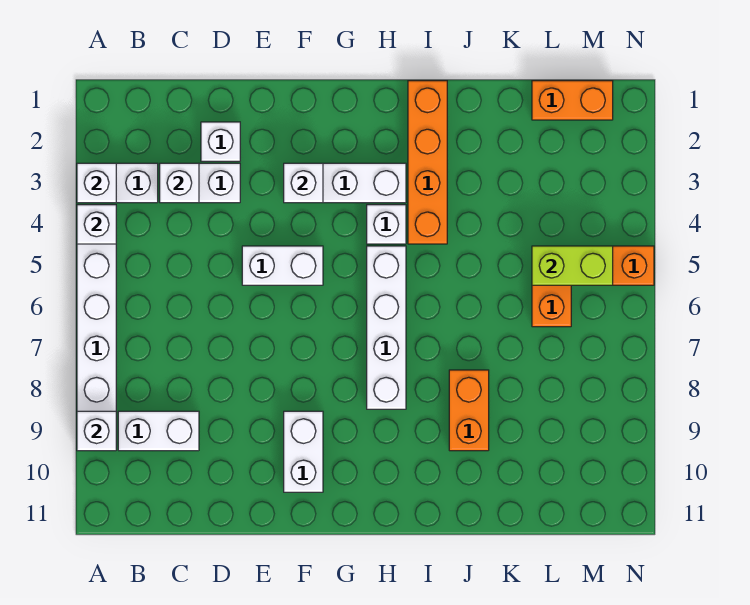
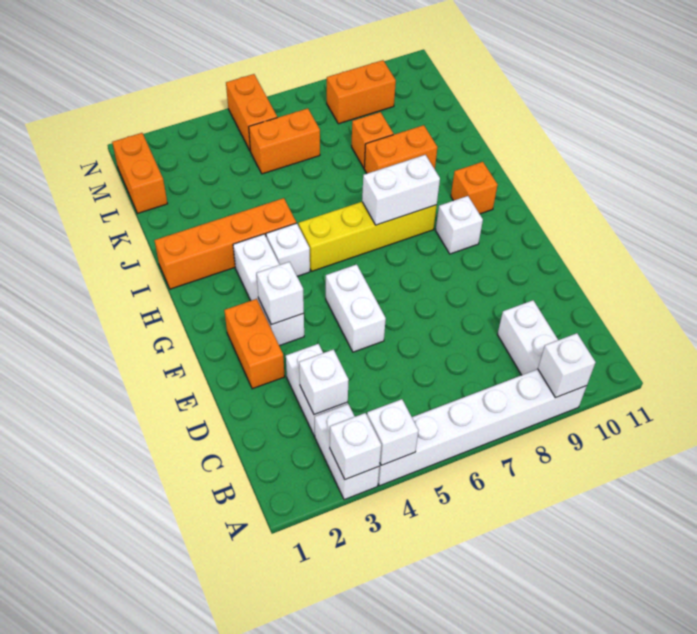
white brick D2 level 1 -> white brick G9 level 1
none -> orange brick E2:F2 level 1
white brick F9:F10 level 1 -> white brick H7:H8 level 2
white brick H5:H8 level 1 -> yellow brick H5:H8 level 1
none -> orange brick H10 level 1
none -> orange brick K8 level 1
lime brick L5:M5 level 2 -> none
none -> orange brick M8:M9 level 1

